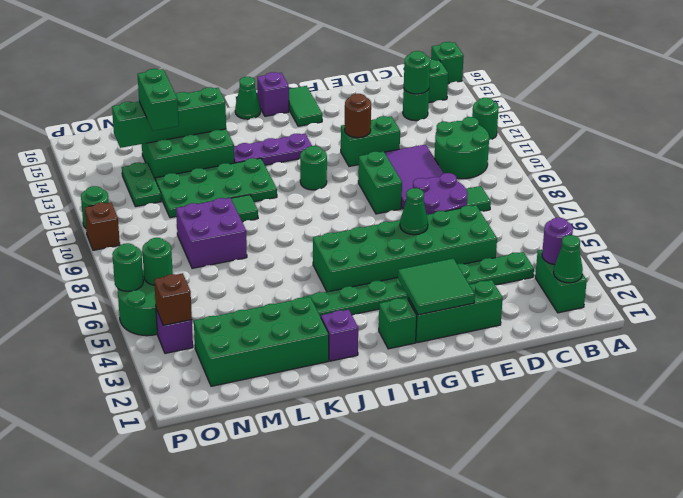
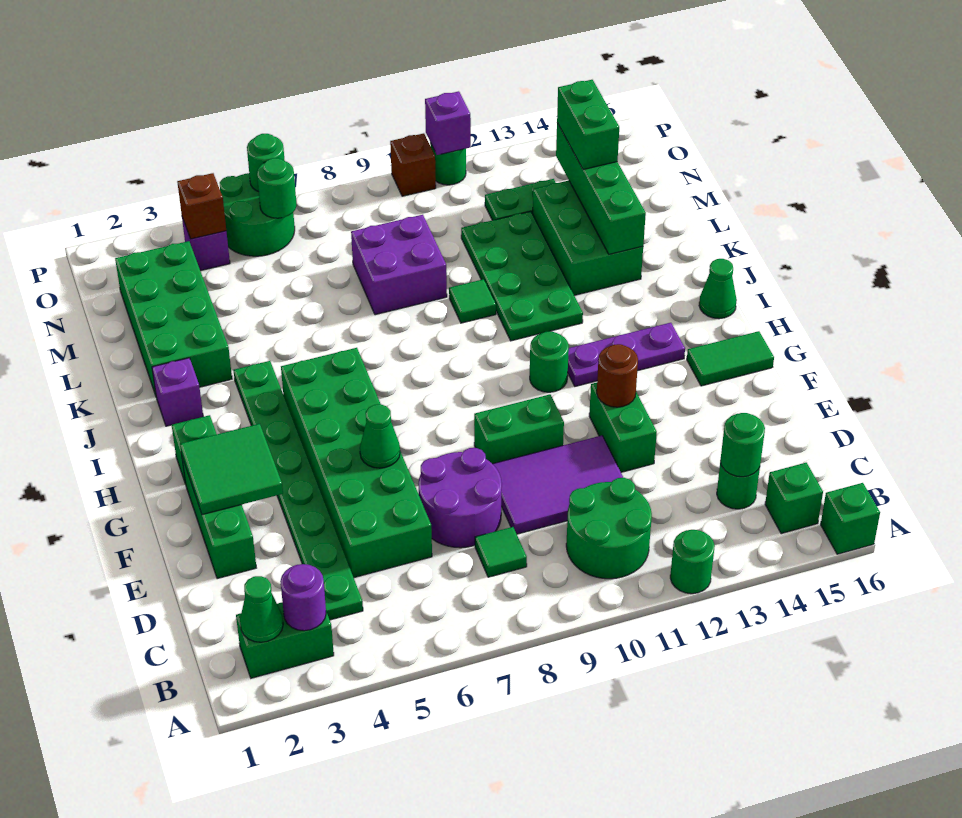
purple plate H13:J13 level 1 -> purple plate H12:H14 level 1
purple brick H16 level 1 -> purple brick P11 level 2
green brick M13:M14 level 3 -> green brick M14:N14 level 3

